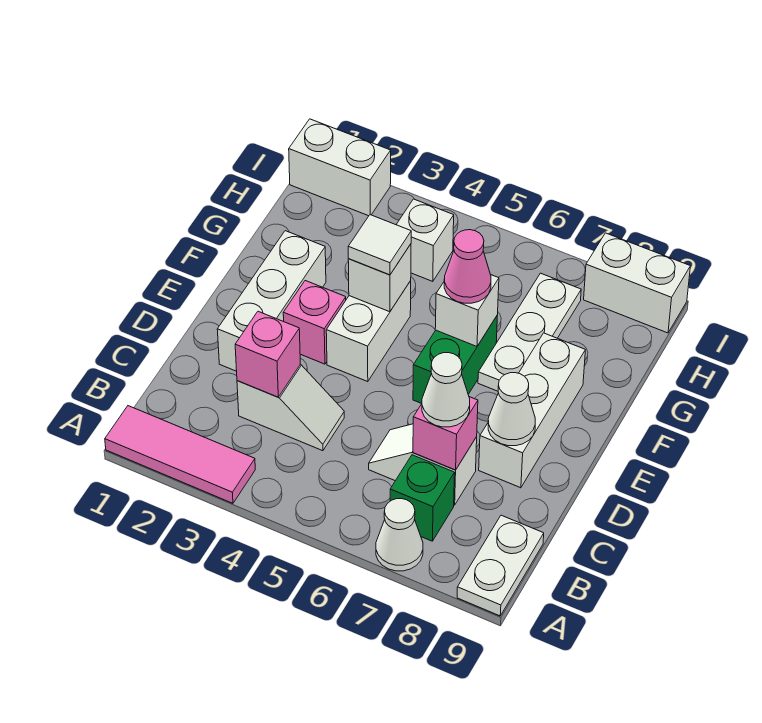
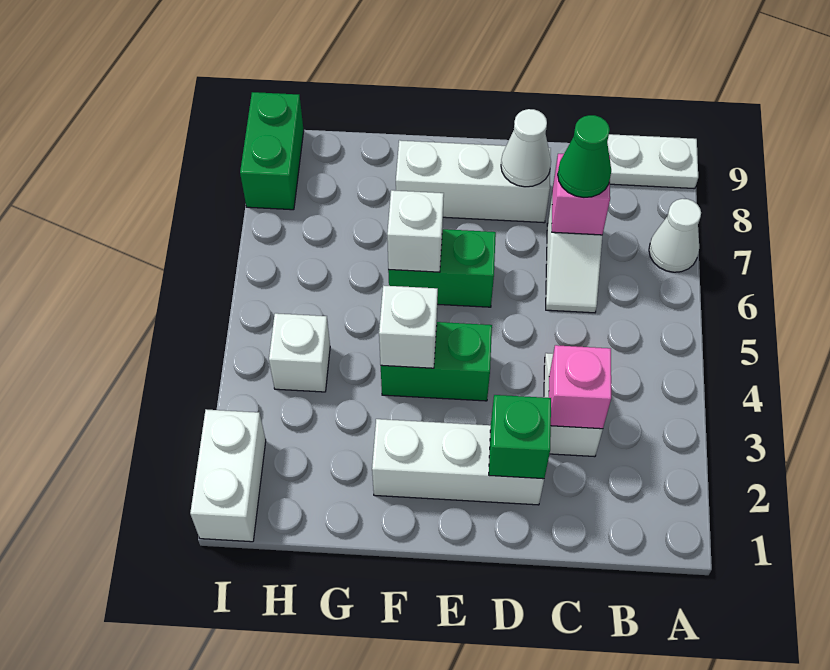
pink tile A1:A3 level 1 -> none
green brick B7 level 1 -> green brick D2 level 2
white cone C7 level 3 -> green cone C7 level 3
pink brick E3 level 1 -> none
white brick E4:F4 level 1 -> green brick E4:F4 level 1
white tile F4 level 3 -> none
pink cone F6 level 3 -> none
white plate F7:H7 level 1 -> none
white brick I8:I9 level 1 -> green brick I8:I9 level 1

